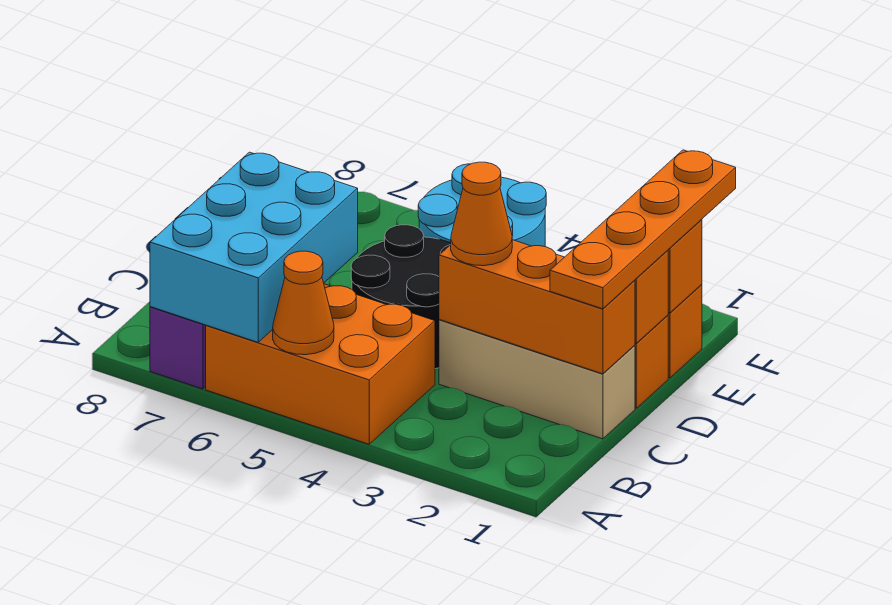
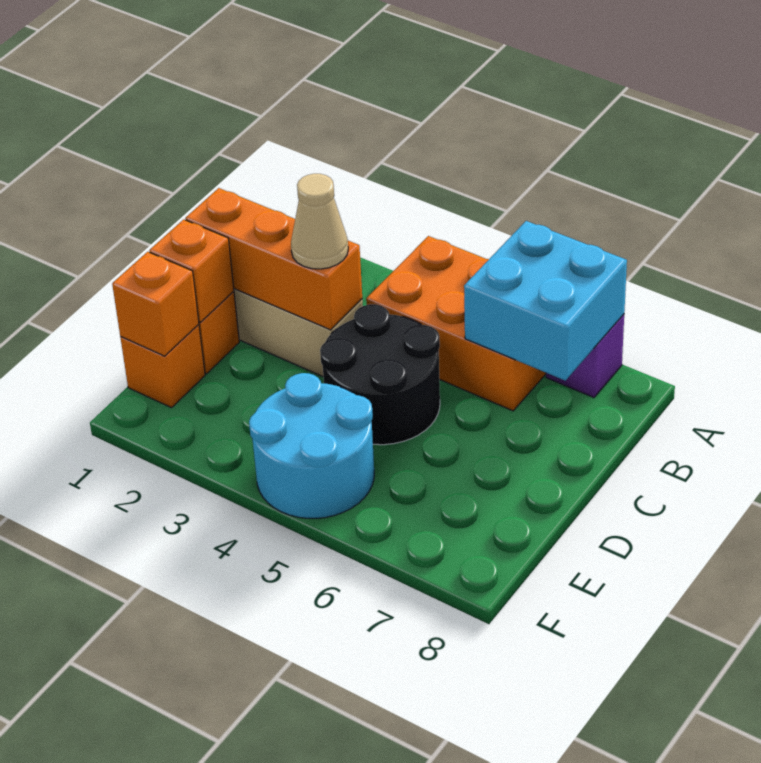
orange cone A5 level 2 -> none
cyan brick A6:C7 level 2 -> cyan brick A6:B7 level 2
orange plate C1:F1 level 3 -> none
orange cone C3 level 3 -> tan cone C3 level 3

